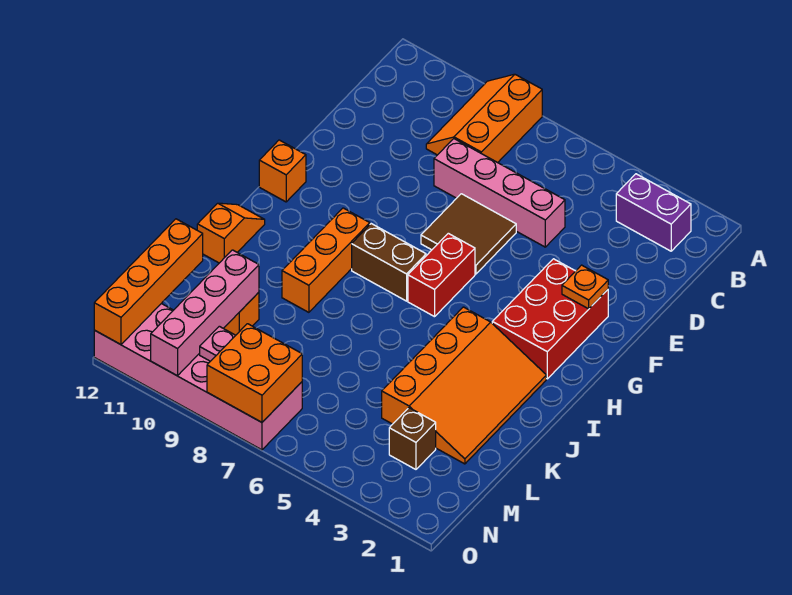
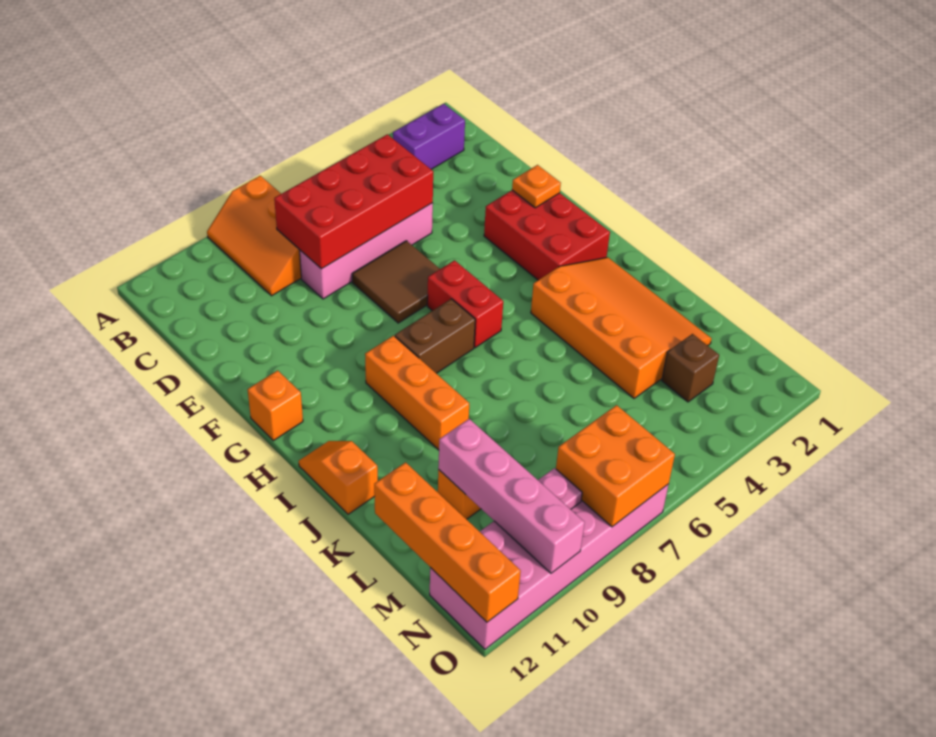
none -> red brick C5:D8 level 2

